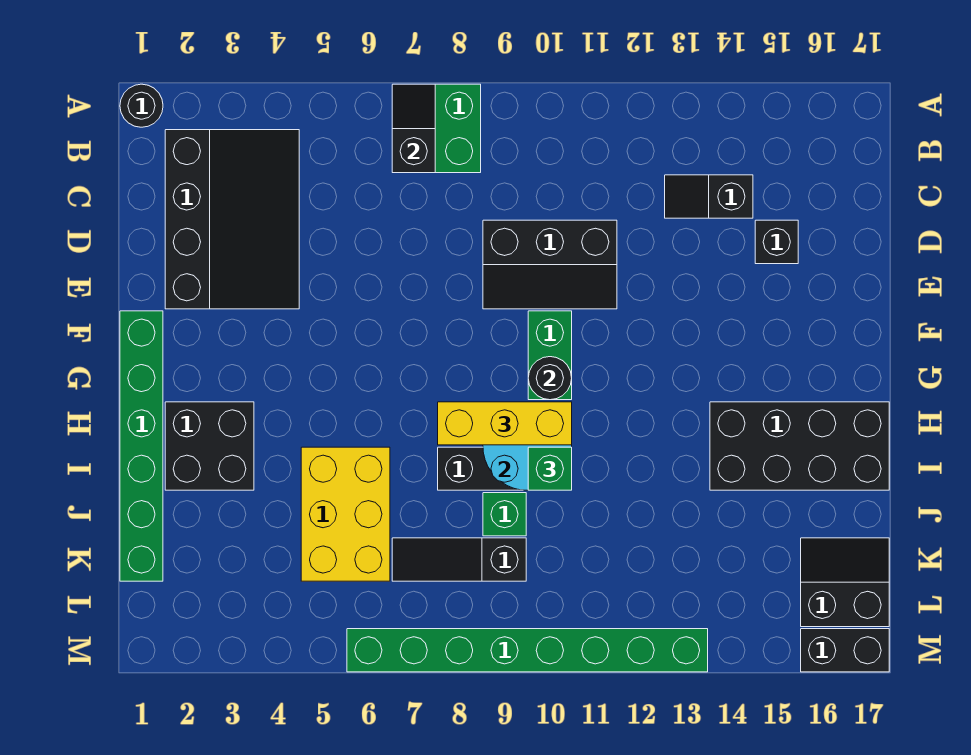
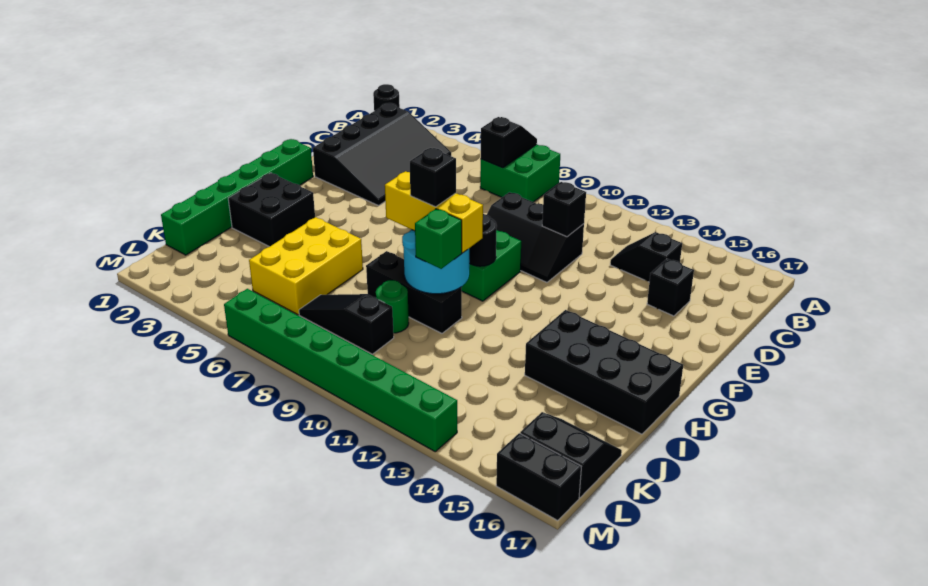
none -> black brick D11 level 2
none -> black brick H9 level 4
green brick J9 level 1 -> green round brick J9 level 1

